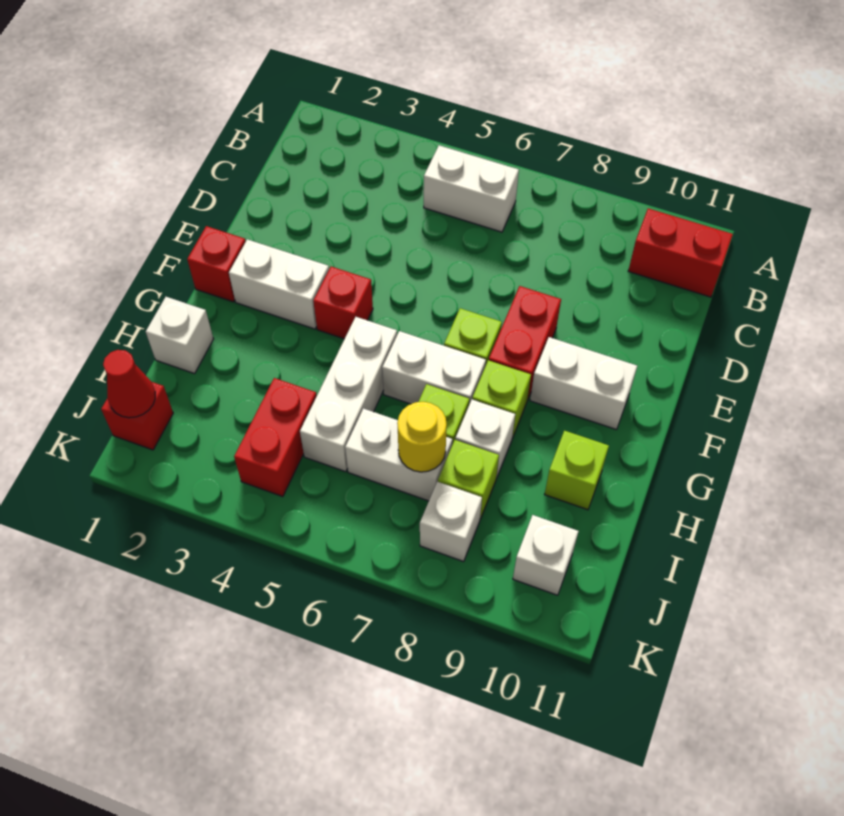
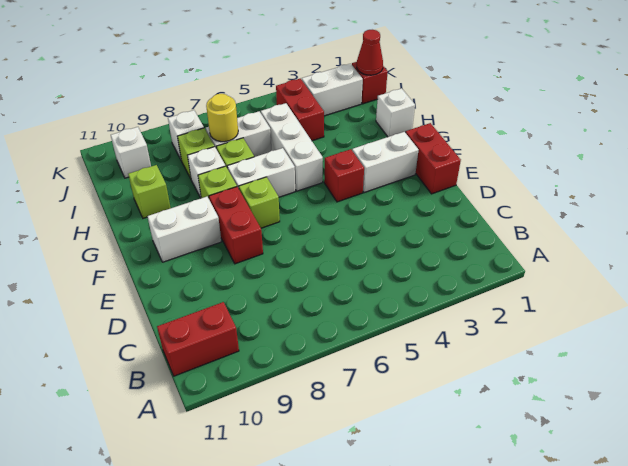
white brick B5:B6 level 1 -> white brick J2:J3 level 1
red brick F1 level 1 -> red brick E1:F1 level 1

